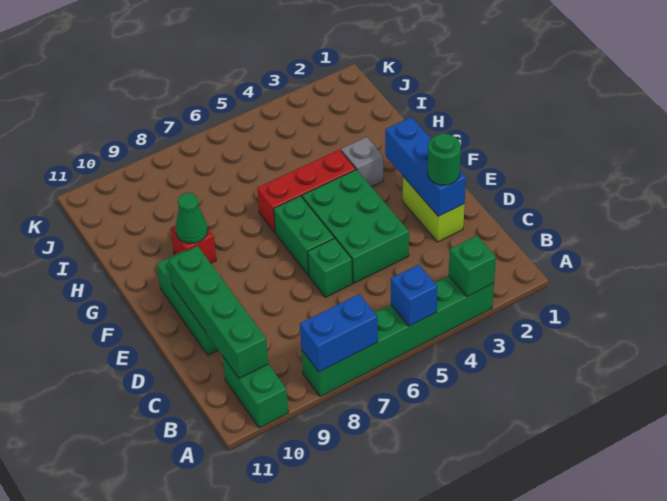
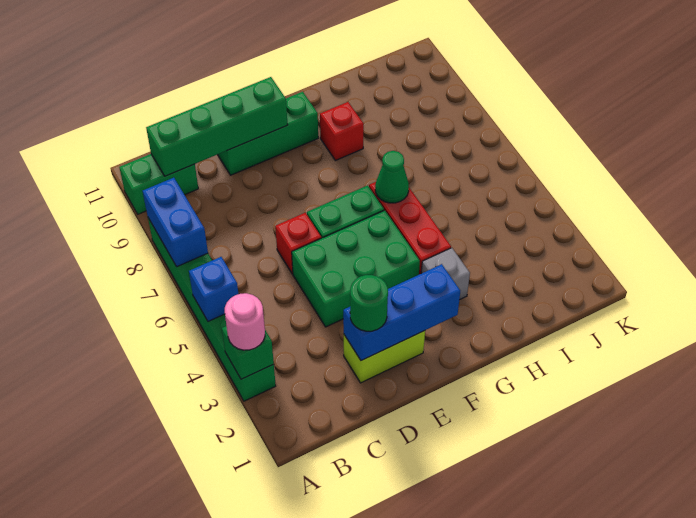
none -> pink round brick A3 level 3
green brick D6 level 1 -> red brick D6 level 1
green cone G9 level 2 -> green cone G6 level 2

